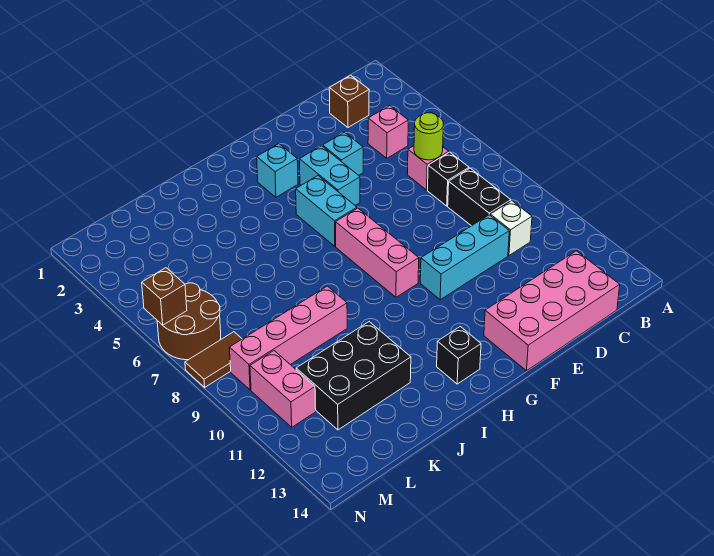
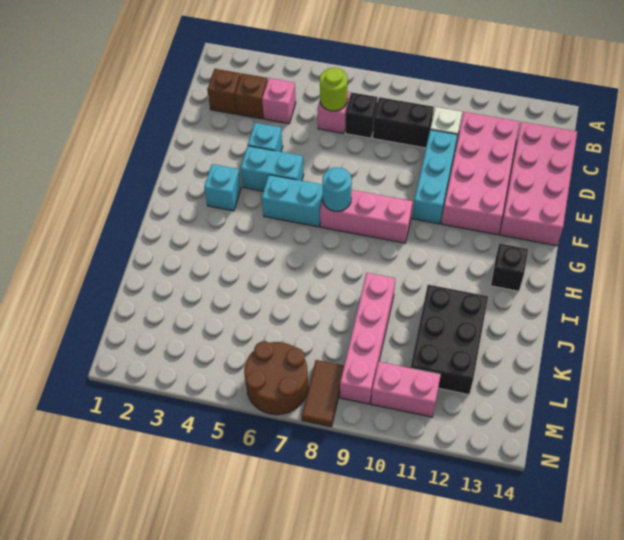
none -> pink brick C11:F12 level 1
none -> cyan round brick G7 level 2
brown brick N6 level 2 -> brown brick C3 level 1

